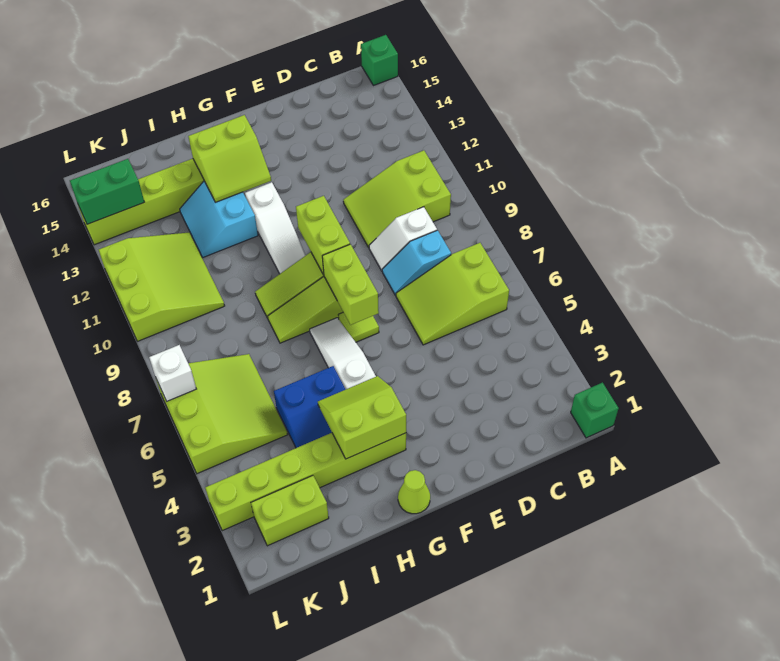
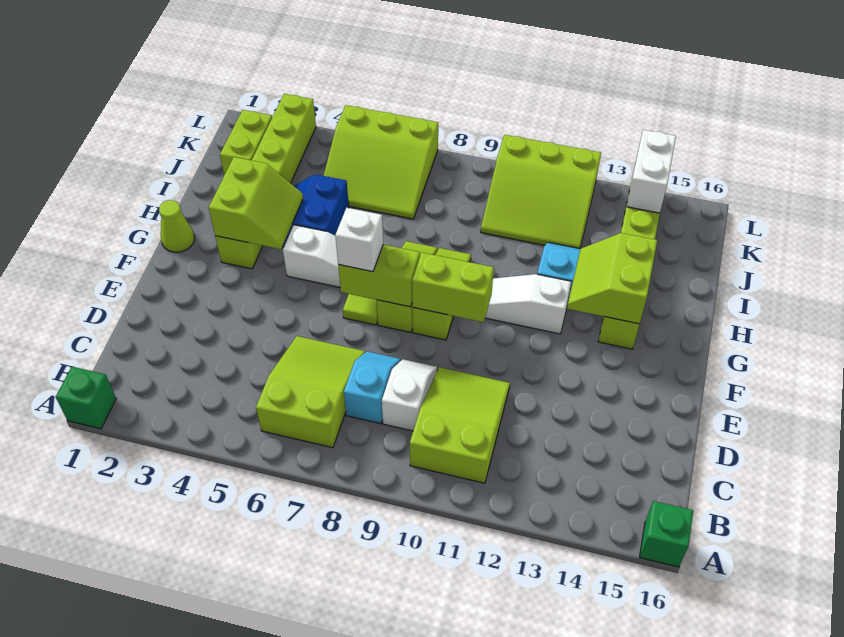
green brick K14:L14 level 2 -> white brick K14:L14 level 2
white brick L7 level 2 -> white brick F7 level 3

